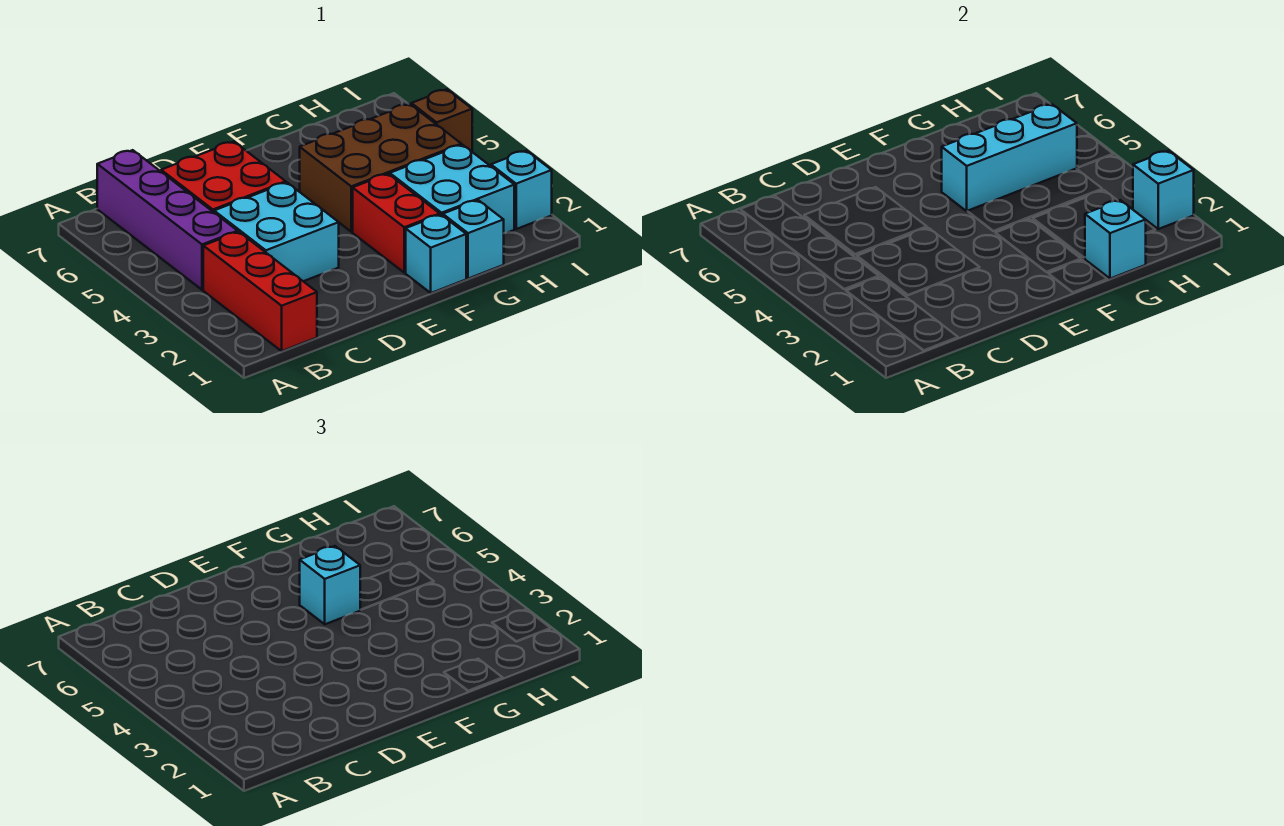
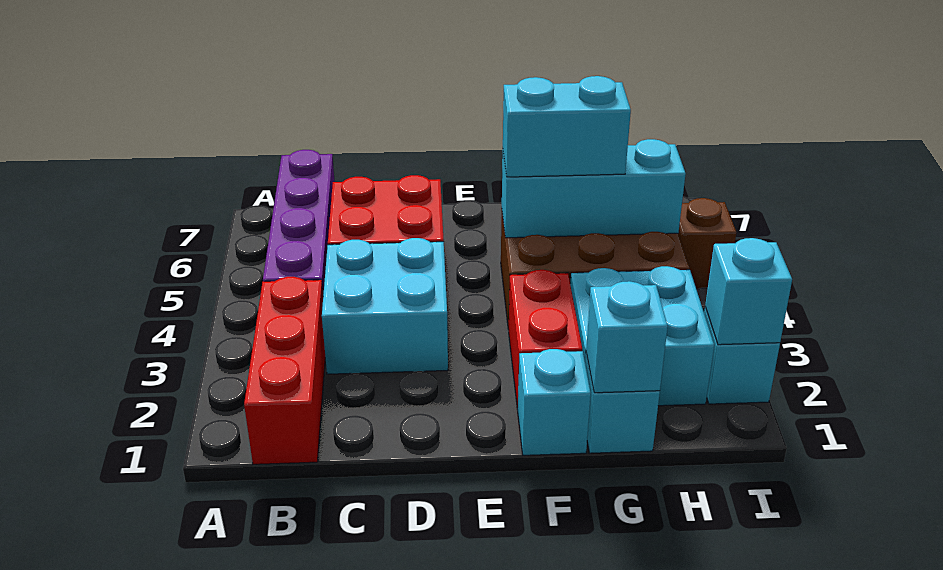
cyan brick F5 level 3 -> cyan brick F5:G5 level 3

